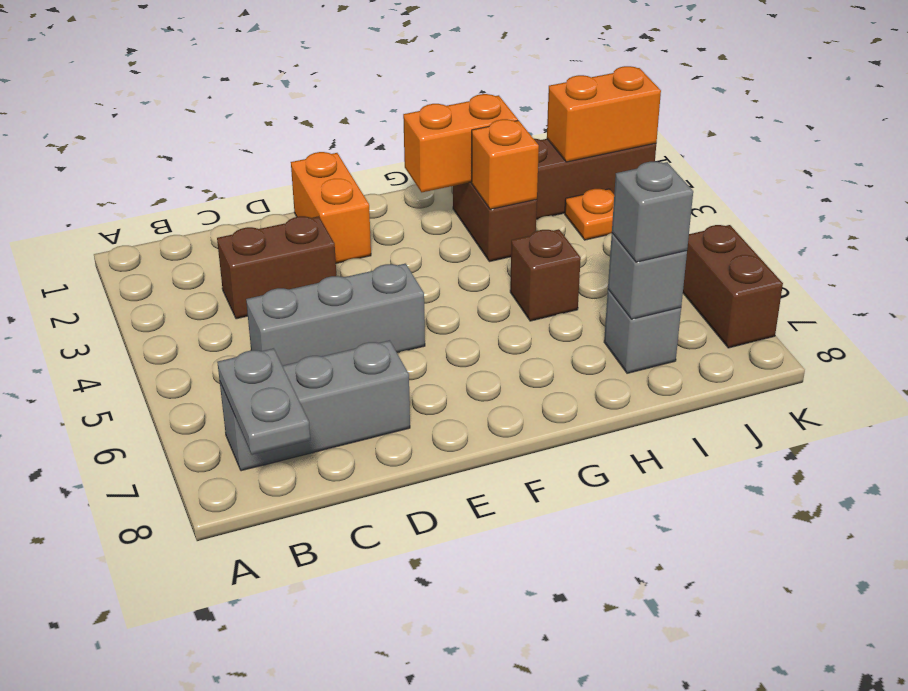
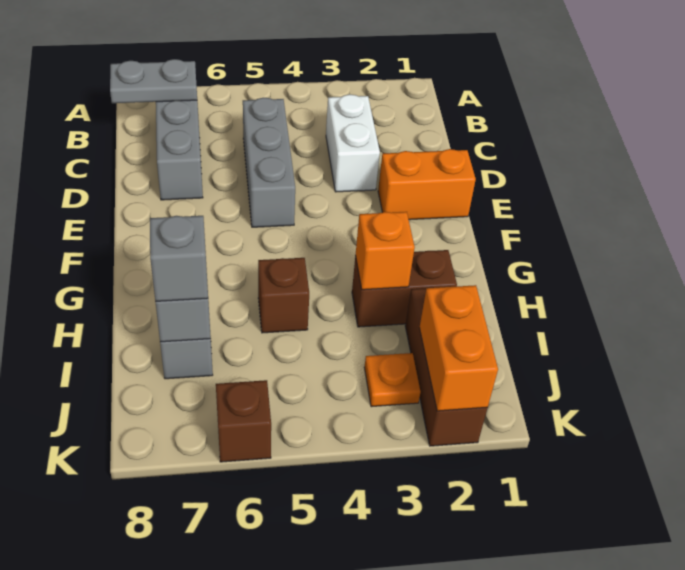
brown brick C3:D3 level 1 -> white brick C3:D3 level 1
orange brick G2:H2 level 2 -> none
brown brick K6:K7 level 1 -> brown brick K6 level 1

